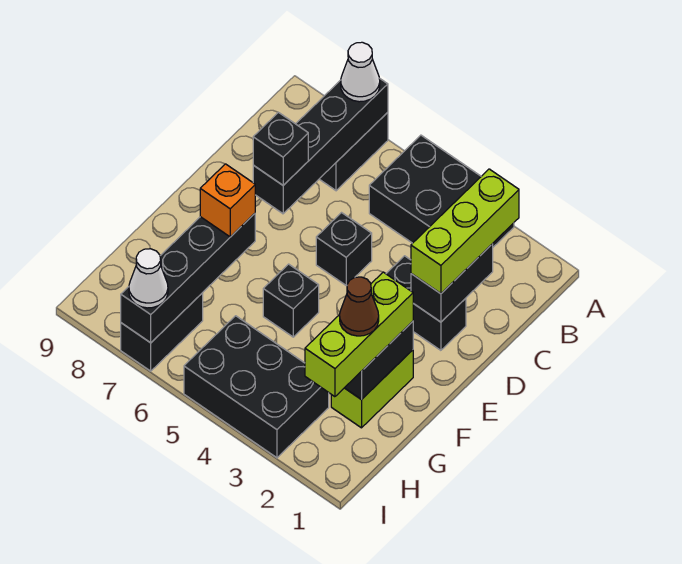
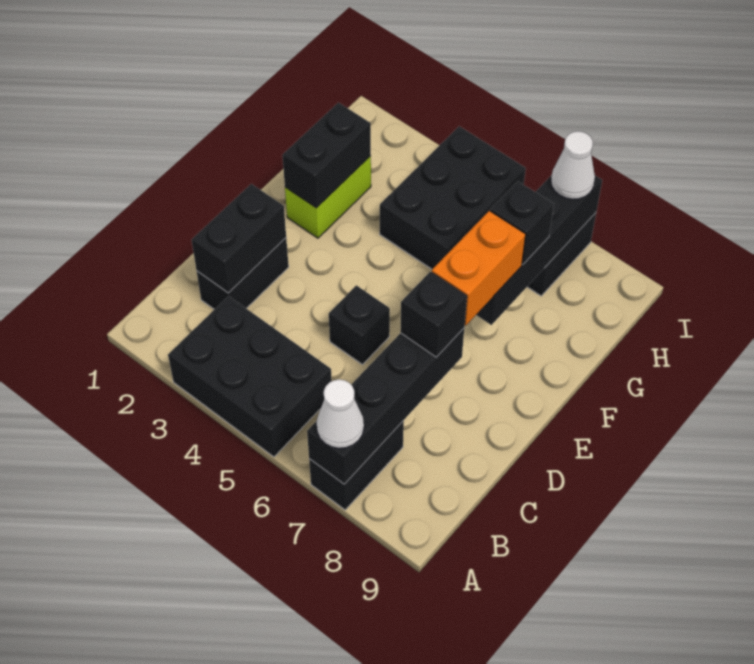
lime brick B2:D2 level 3 -> none
black brick D2:D3 level 1 -> black brick C2:D2 level 1
lime brick F2:H2 level 3 -> none
black brick F5 level 1 -> black brick G7 level 3
orange brick F7 level 3 -> orange brick E7:F7 level 3
brown cone G2 level 4 -> none
black brick H3:I5 level 1 -> black brick G4:I5 level 1

